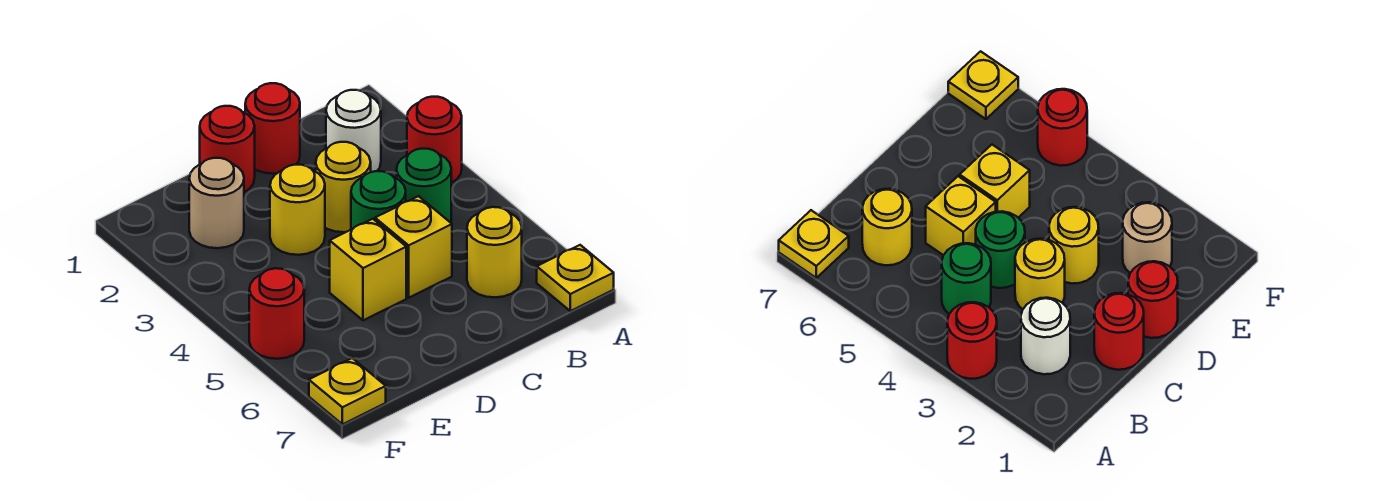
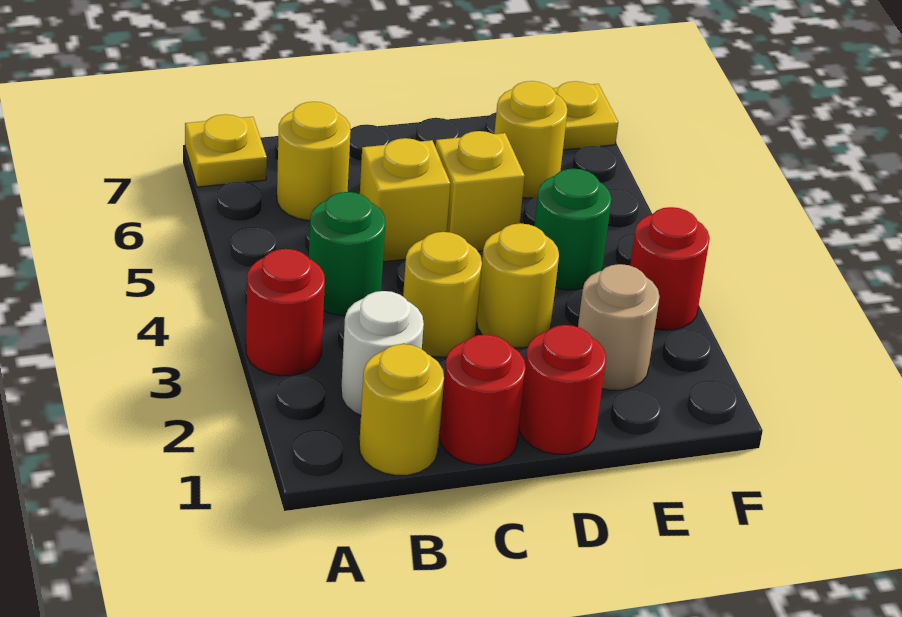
none -> yellow round brick B1 level 1
green round brick C4 level 1 -> green round brick E4 level 1
none -> yellow round brick E6 level 1
red round brick F5 level 1 -> red round brick F3 level 1

